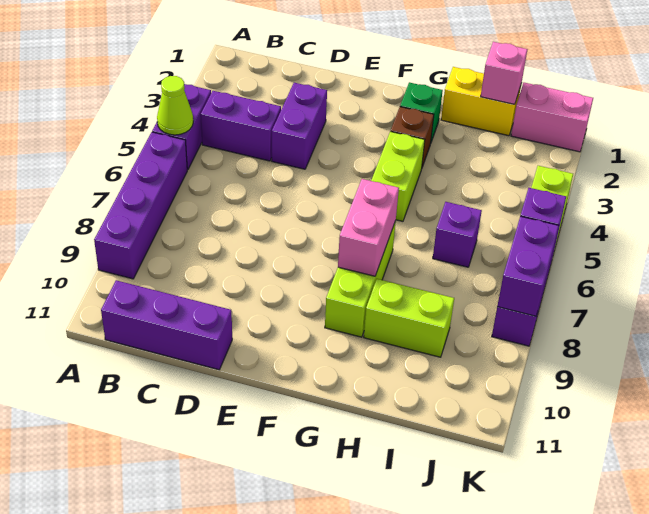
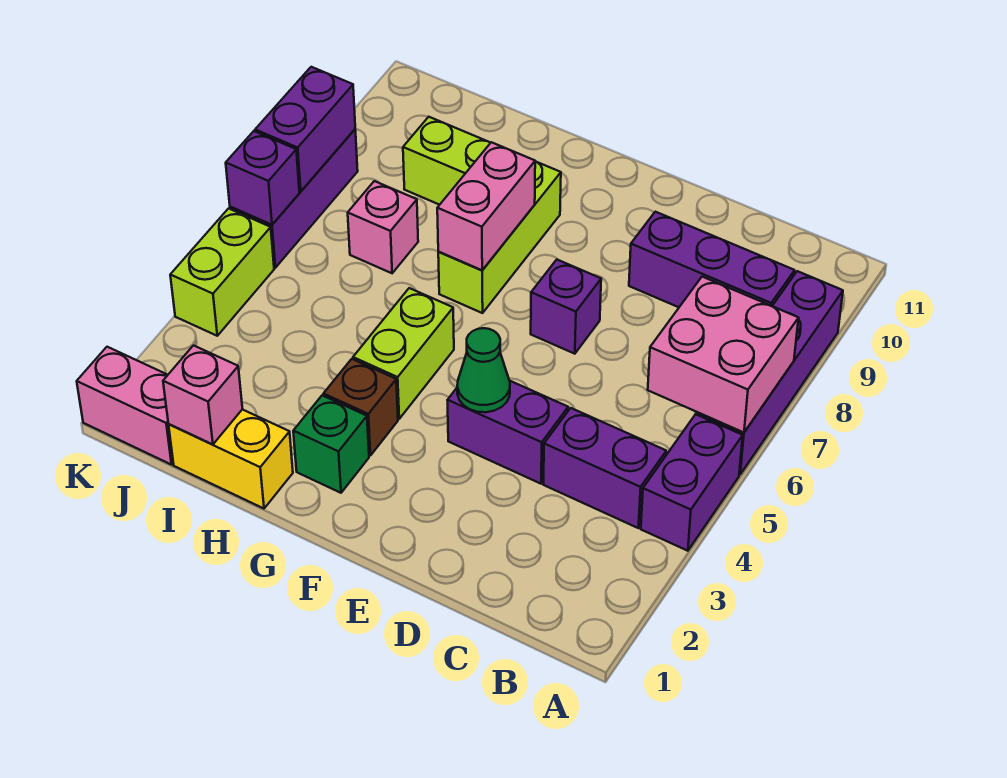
lime cone A5 level 2 -> none
none -> pink brick A6:B7 level 2
purple brick B11:D11 level 1 -> purple brick B9:D9 level 1
purple brick D3:D4 level 1 -> purple brick D4:E4 level 1
none -> green cone E4 level 2
purple brick I6 level 1 -> purple brick E7 level 1
none -> pink brick I7 level 1

